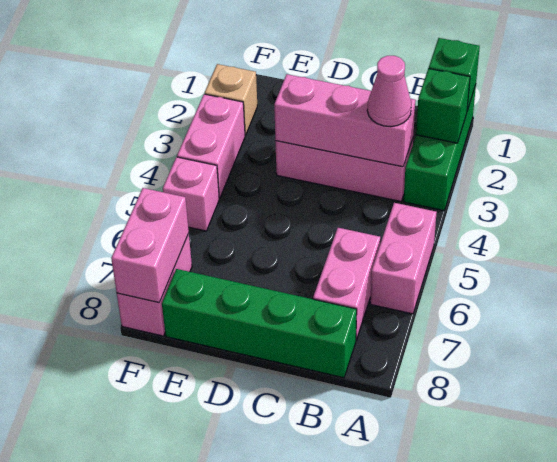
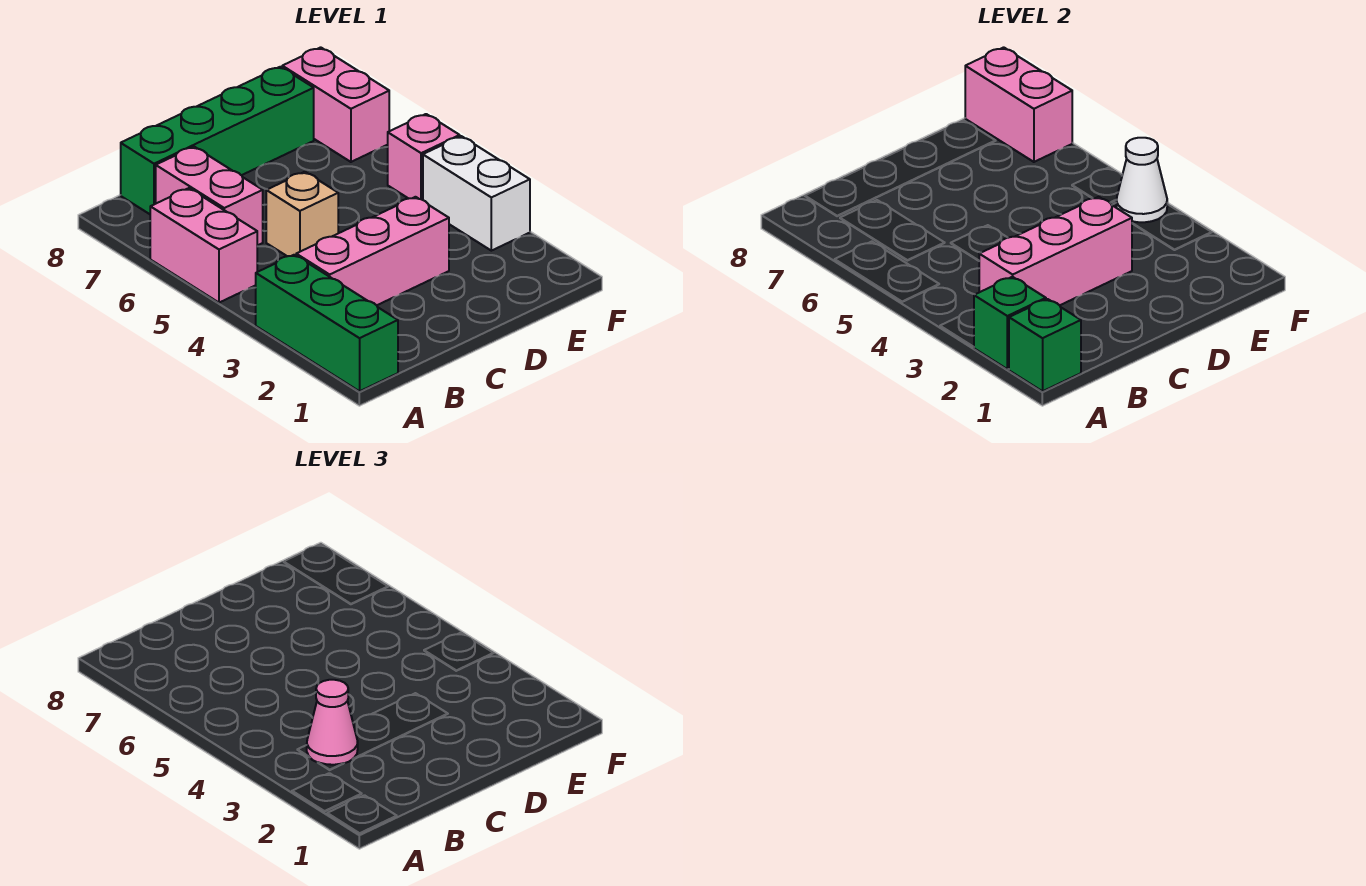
tan brick F2 level 1 -> tan brick C5 level 1
pink brick F3:F4 level 1 -> white brick F3:F4 level 1
none -> white cone F4 level 2

